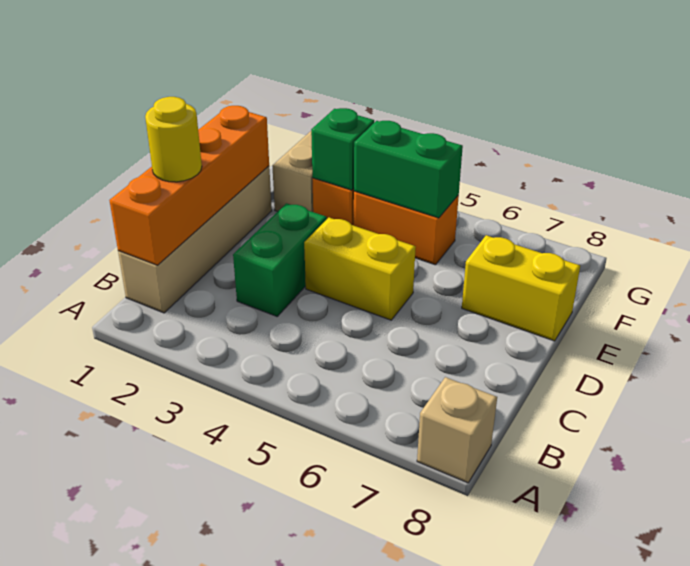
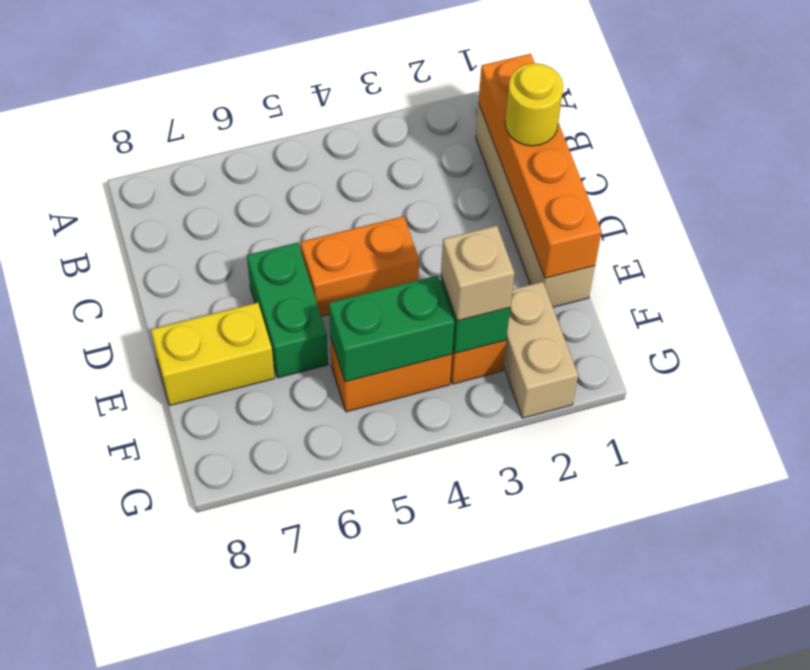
tan brick A8 level 1 -> tan brick F3 level 3
green brick C3:D3 level 1 -> green brick D6:E6 level 1
yellow brick D4:D5 level 1 -> orange brick D4:D5 level 1

